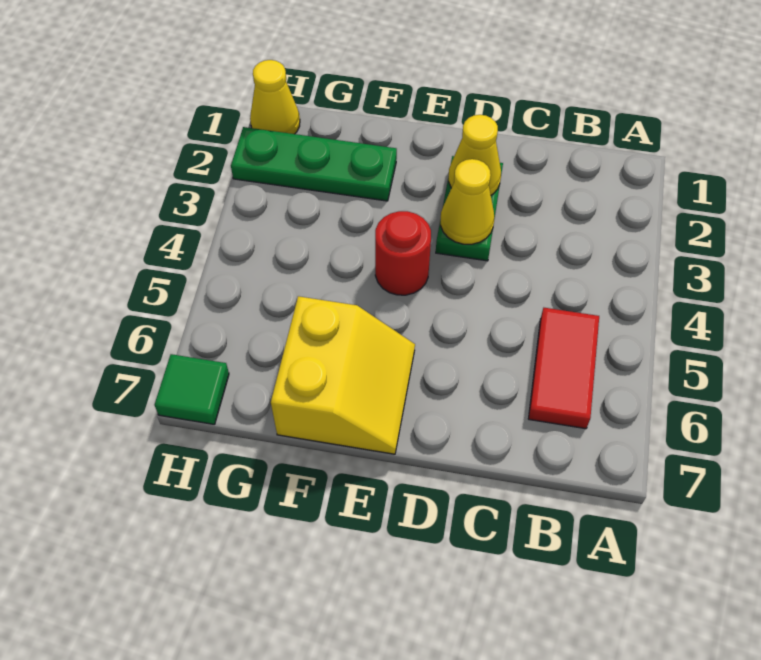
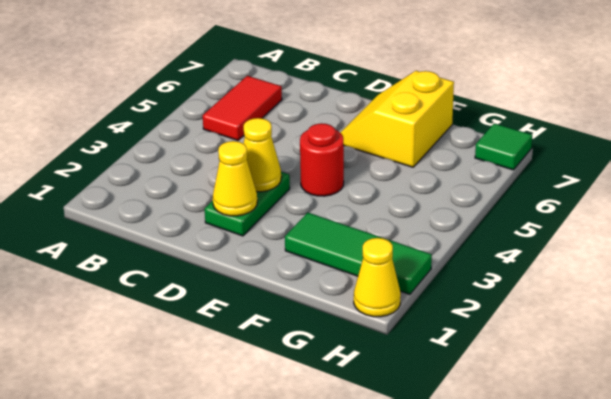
green plate F2:H2 level 1 -> green tile F2:H2 level 1

